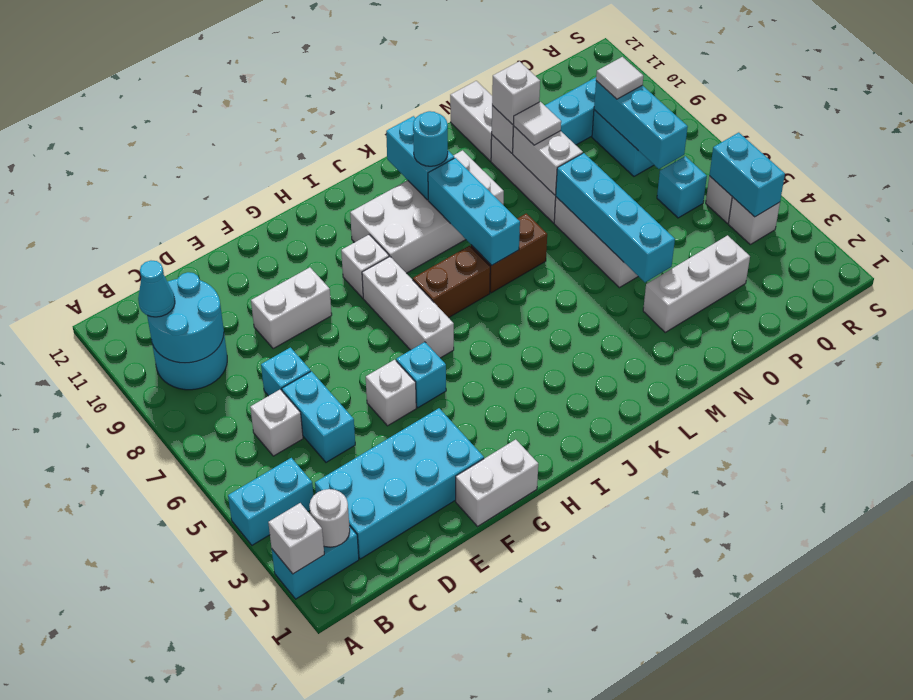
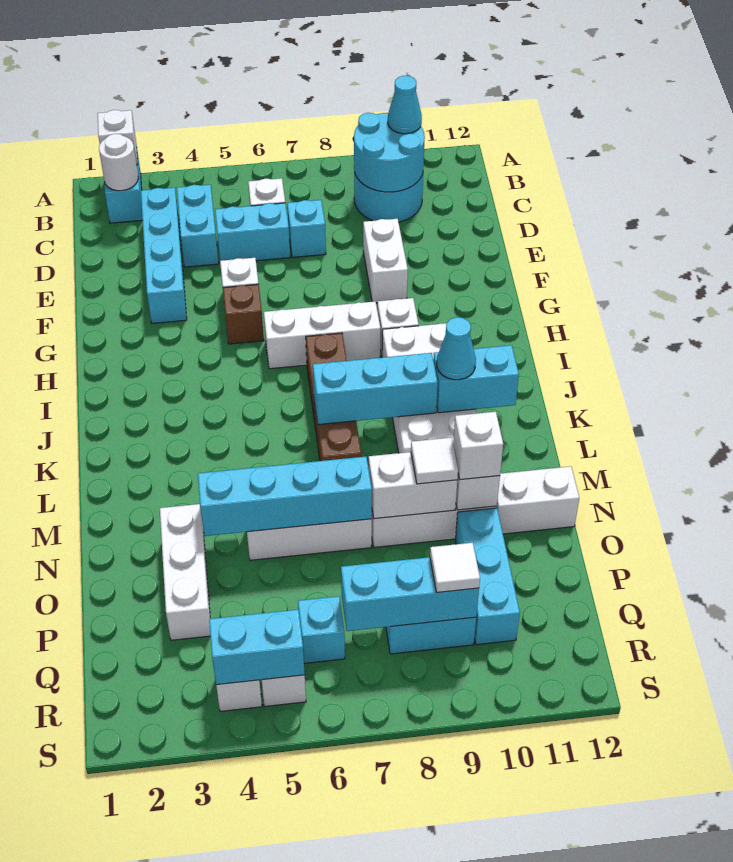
cyan brick A4:B4 level 1 -> cyan brick C4:D4 level 1
cyan brick C2:F3 level 1 -> cyan brick C3:F3 level 1
white brick F1:G1 level 1 -> none
cyan brick G5 level 1 -> brown brick G5 level 1
cyan round brick K10 level 3 -> cyan cone K10 level 3

